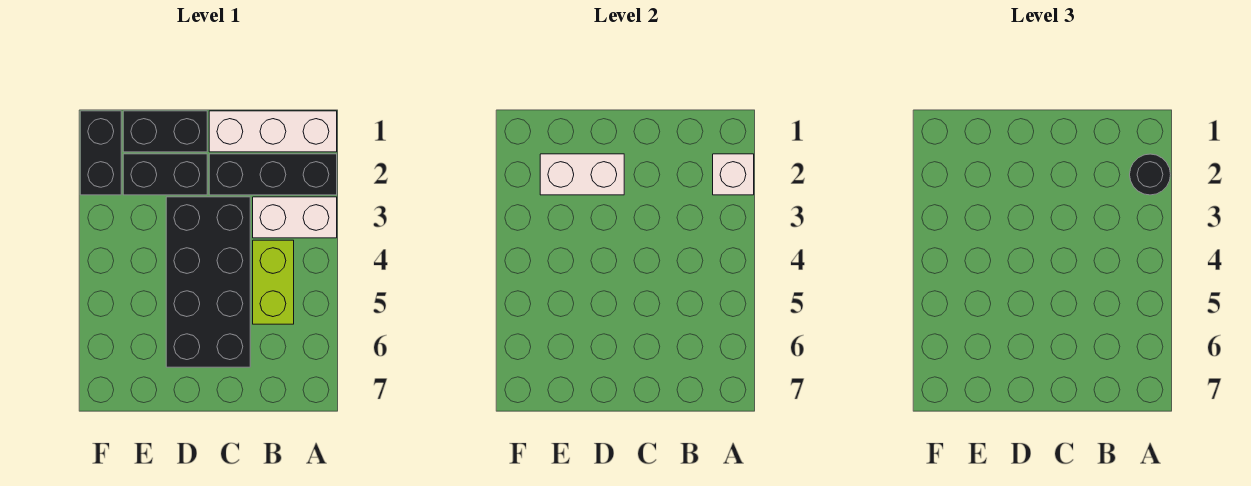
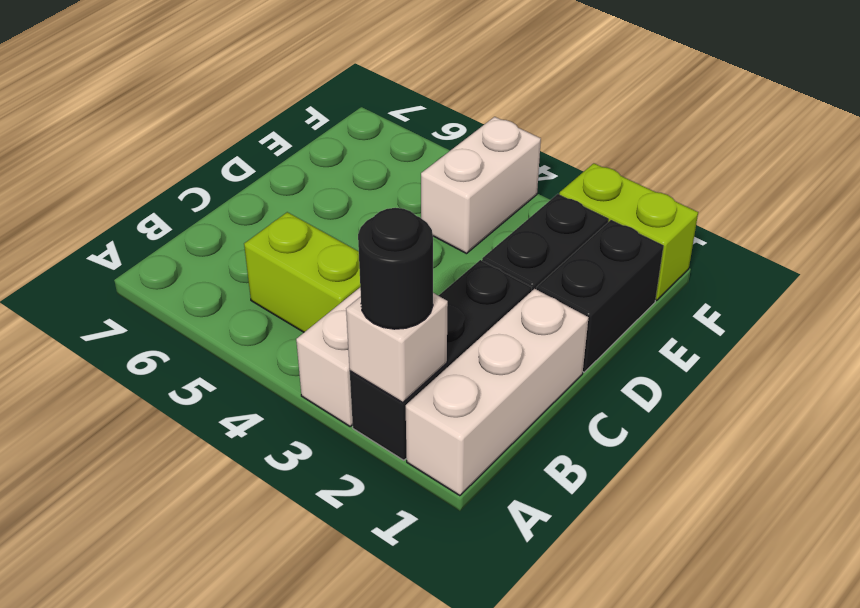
black brick C3:D6 level 1 -> none
white brick D2:E2 level 2 -> white brick E4:F4 level 1
black brick F1:F2 level 1 -> lime brick F1:F2 level 1

